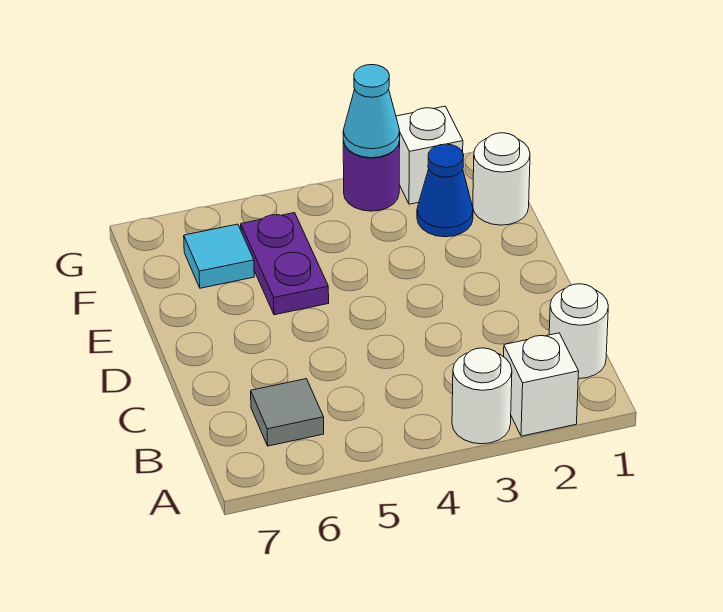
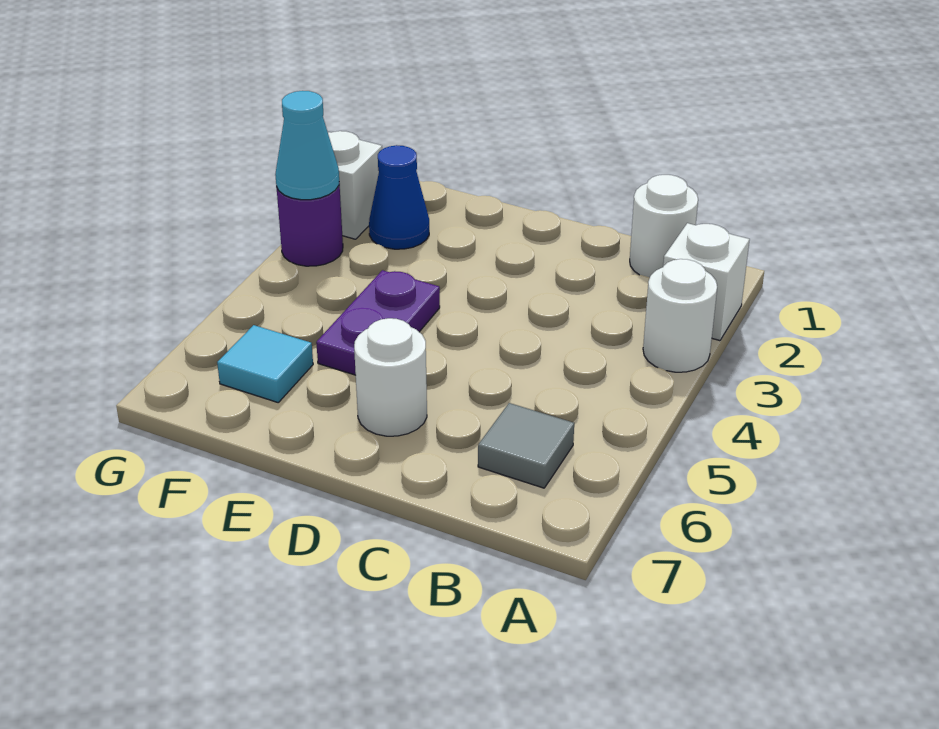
purple plate E5:F5 level 1 -> purple plate E4:E5 level 1
white round brick F1 level 1 -> white round brick D6 level 1

